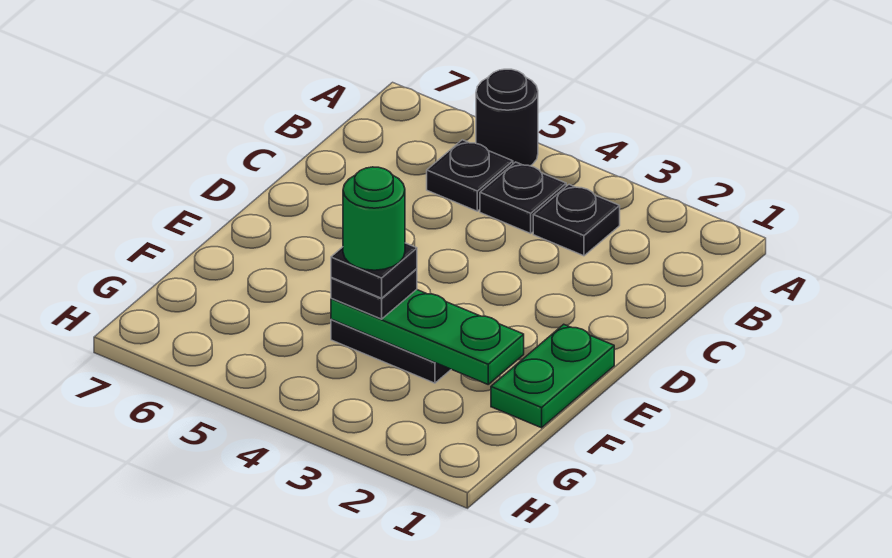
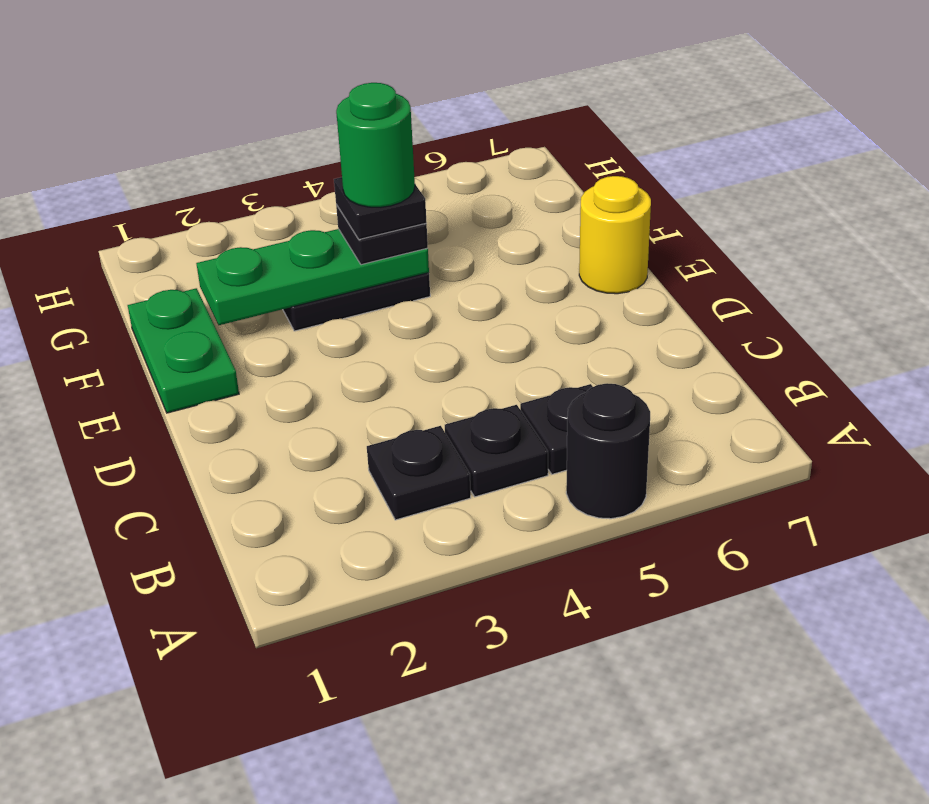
none -> yellow round brick E7 level 1

